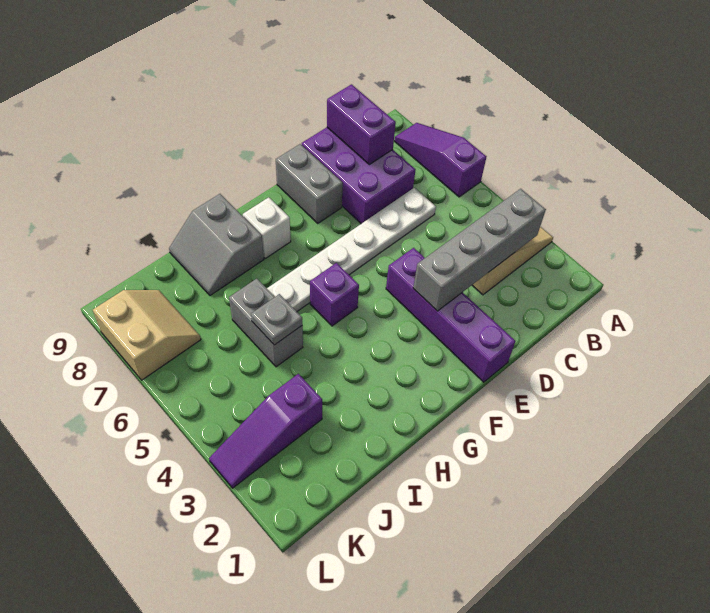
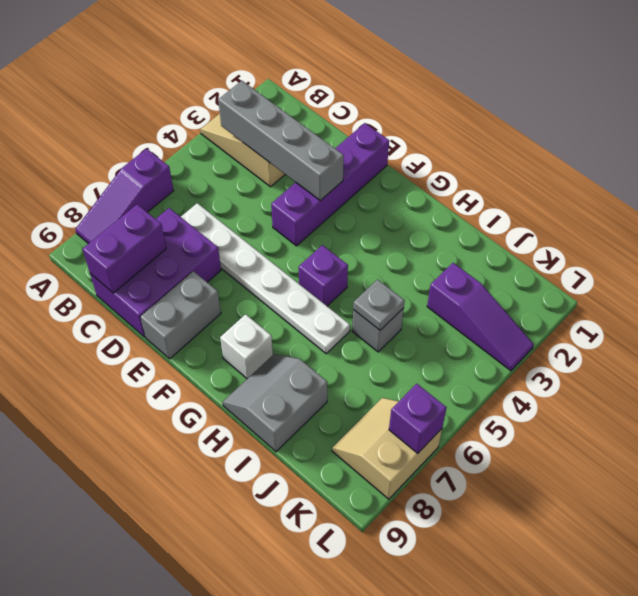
grey slope H8:I9 level 1 top H -> grey slope H8:I9 level 1 top I
grey brick I5:I6 level 1 -> grey brick I5 level 1
none -> purple brick L7 level 2

